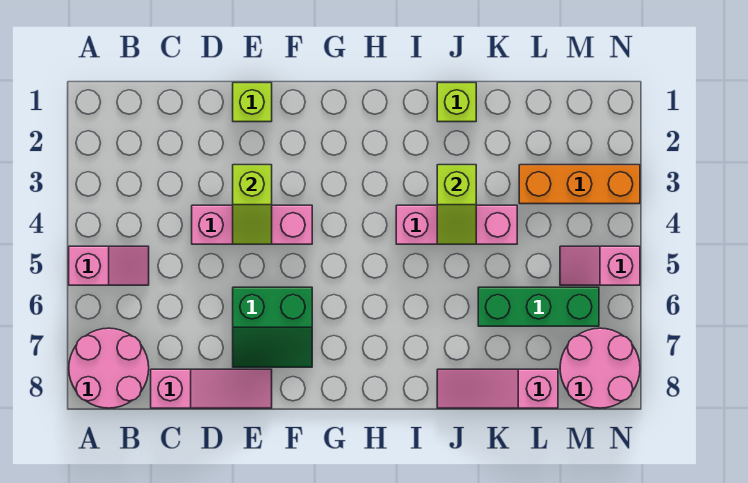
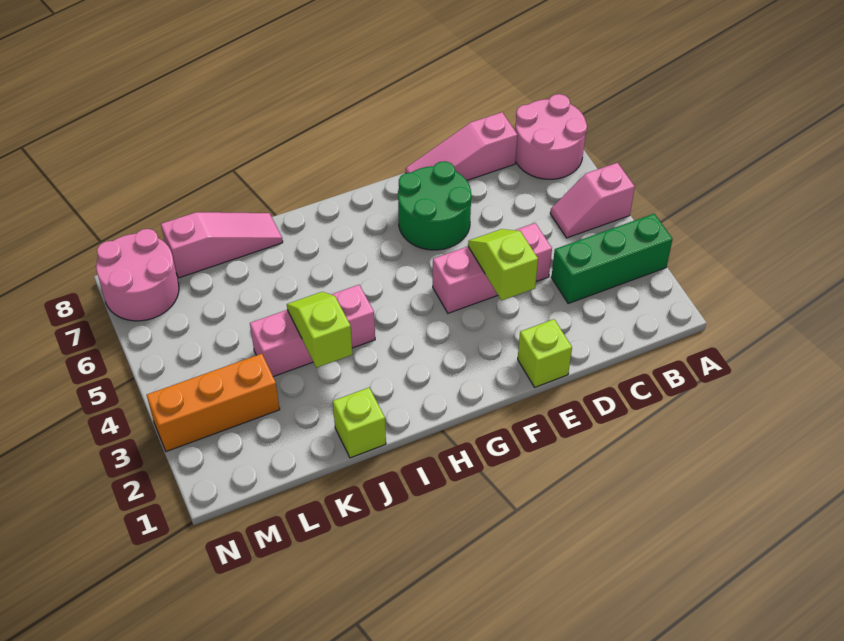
green slope E6:F7 level 1 top 6 -> green round brick E6:F7 level 1
green brick K6:M6 level 1 -> green brick A3:C3 level 1
pink slope M5:N5 level 1 top N -> none

